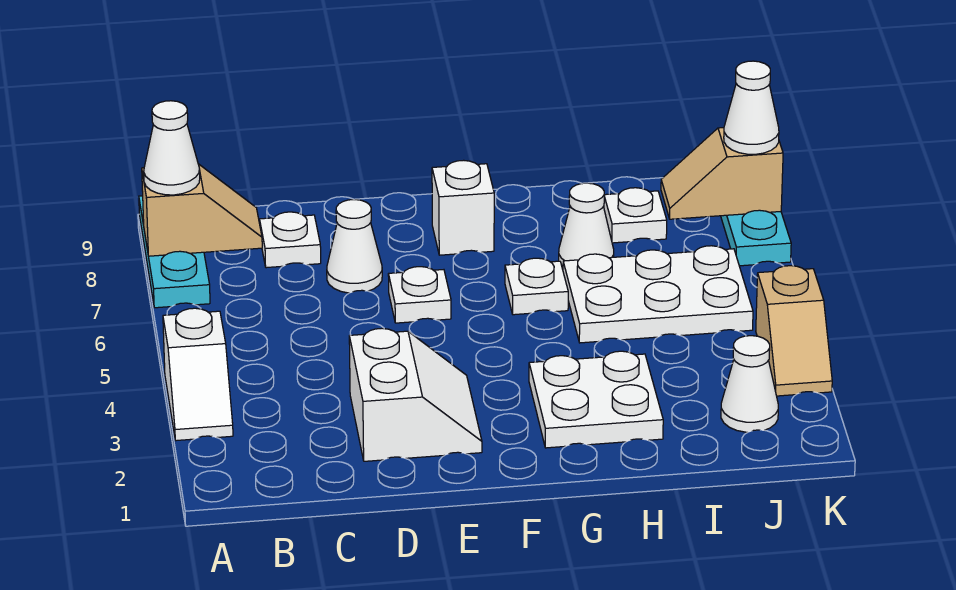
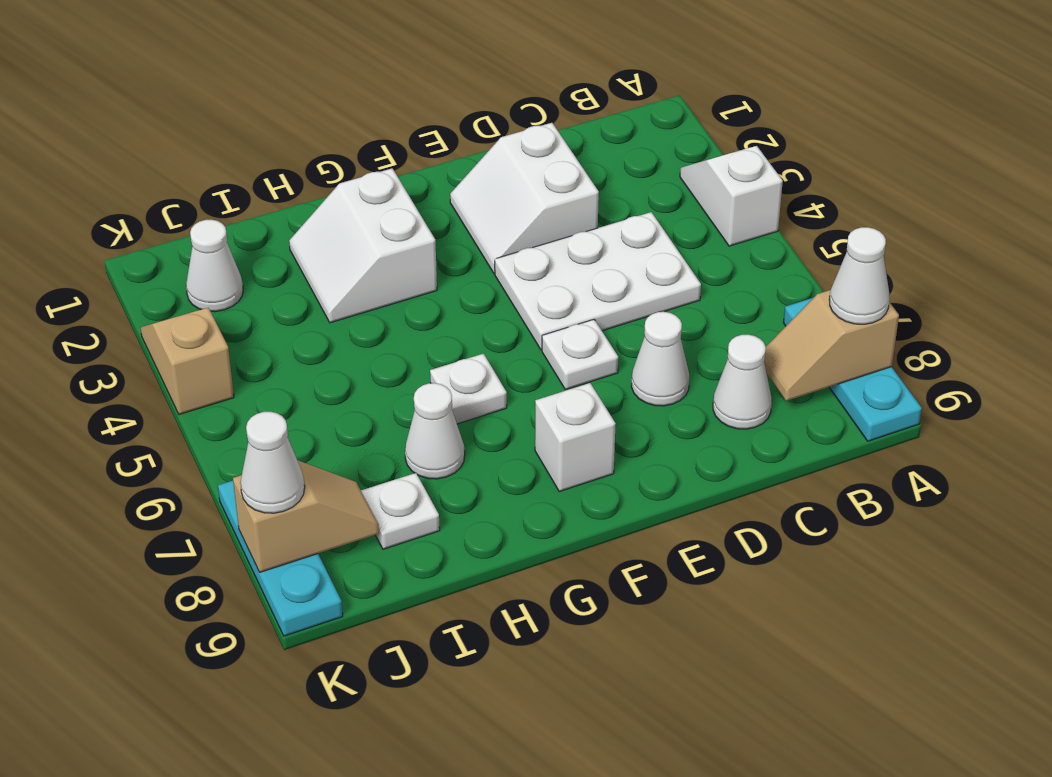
white plate C8 level 1 -> white cone C8 level 1
white plate G2:H3 level 1 -> white slope G2:H3 level 1 top G
white plate H5:J6 level 1 -> white plate C4:E5 level 1

